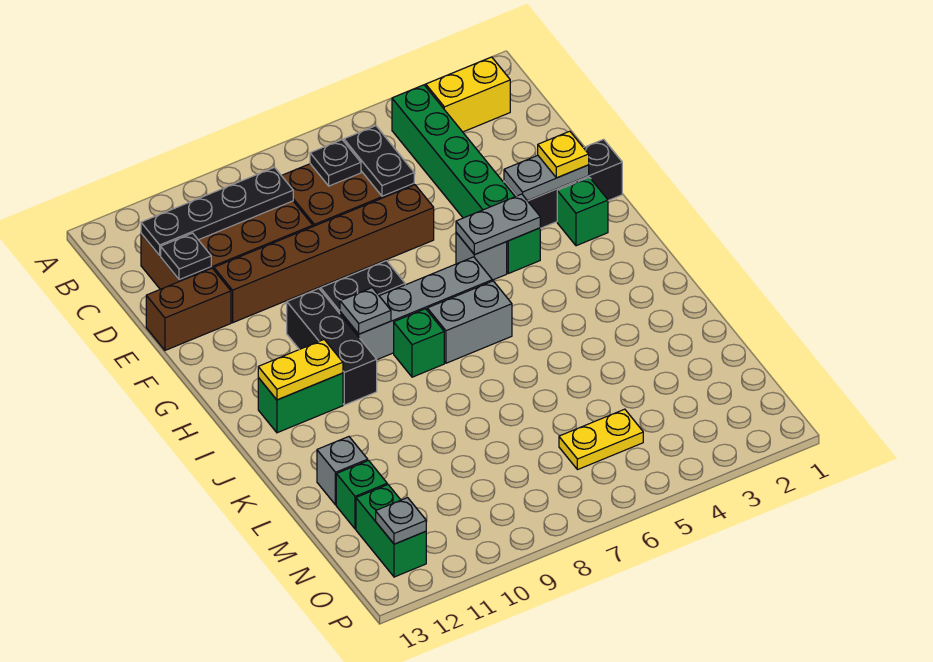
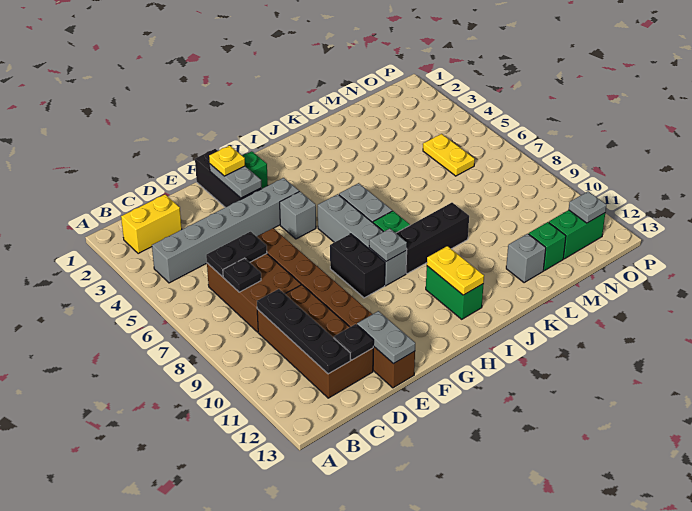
yellow brick B2:B3 level 1 -> yellow brick B2:C2 level 1
green brick B4:G4 level 1 -> grey brick B4:G4 level 1
grey plate G4:G5 level 2 -> grey plate E12:E13 level 2
black brick G10:I10 level 1 -> black brick I9:K9 level 1

